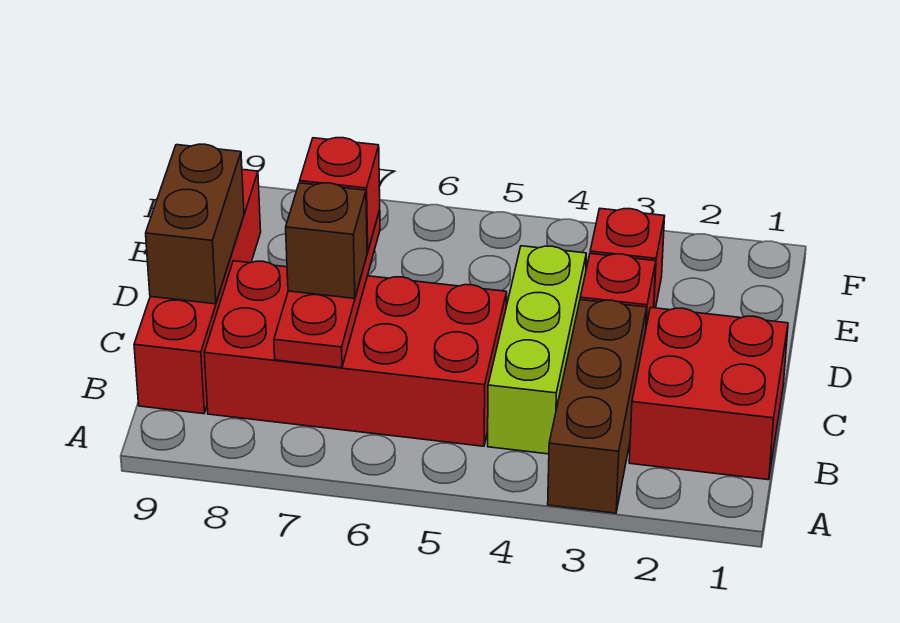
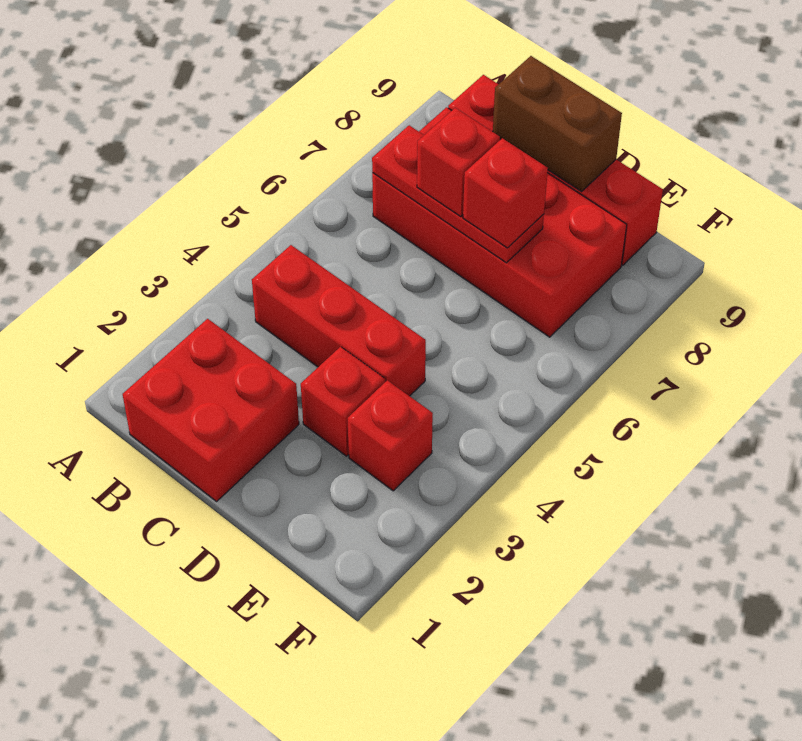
brown brick A3:C3 level 1 -> none
lime brick B4:D4 level 1 -> red brick B4:D4 level 1
red brick B5:C8 level 1 -> red brick B7:E8 level 1
brown brick C7 level 3 -> red brick C7 level 3

